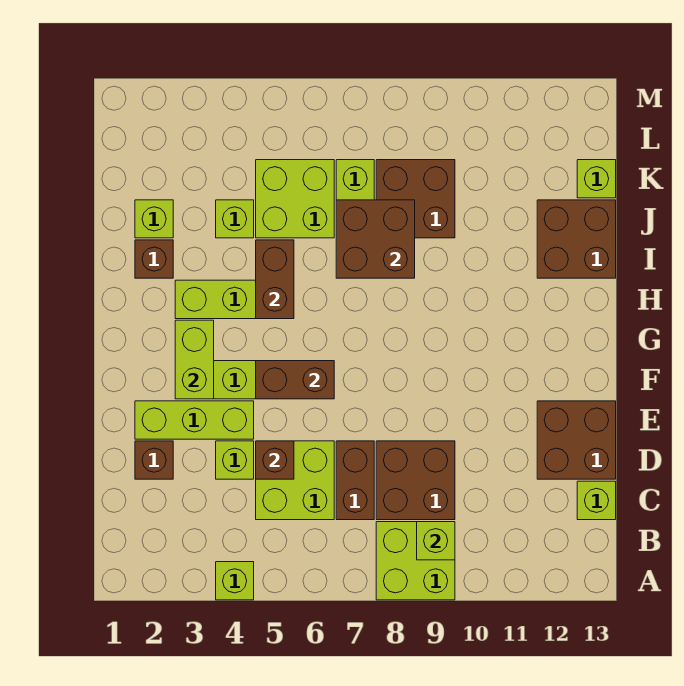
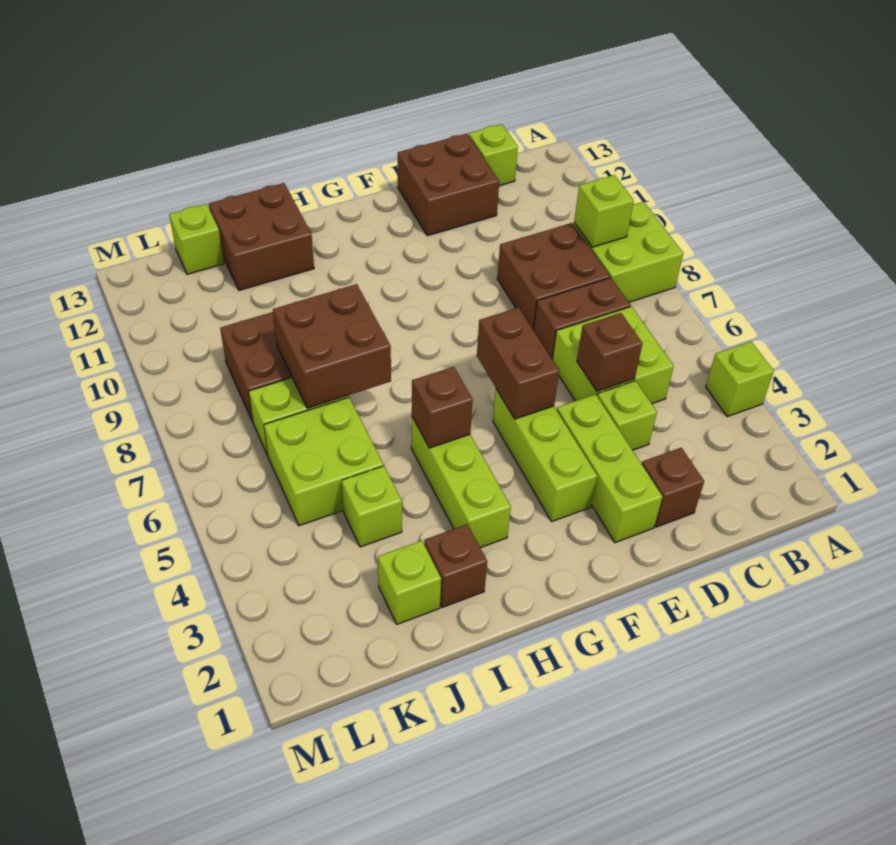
lime brick F3:G3 level 2 -> none
brown brick H5:I5 level 2 -> brown brick H5 level 2

